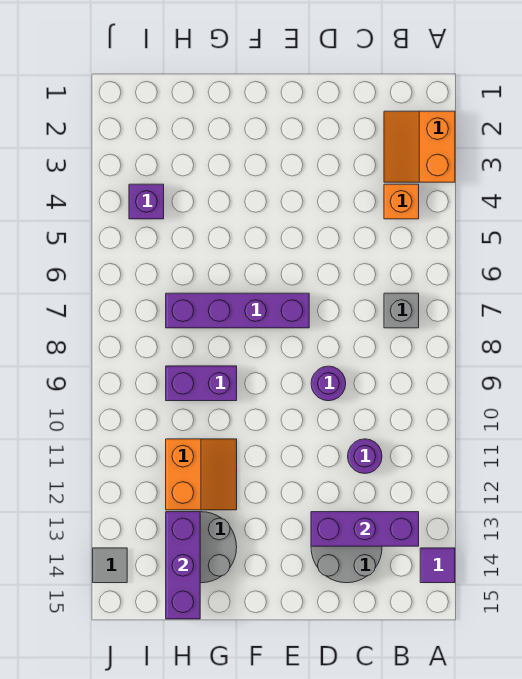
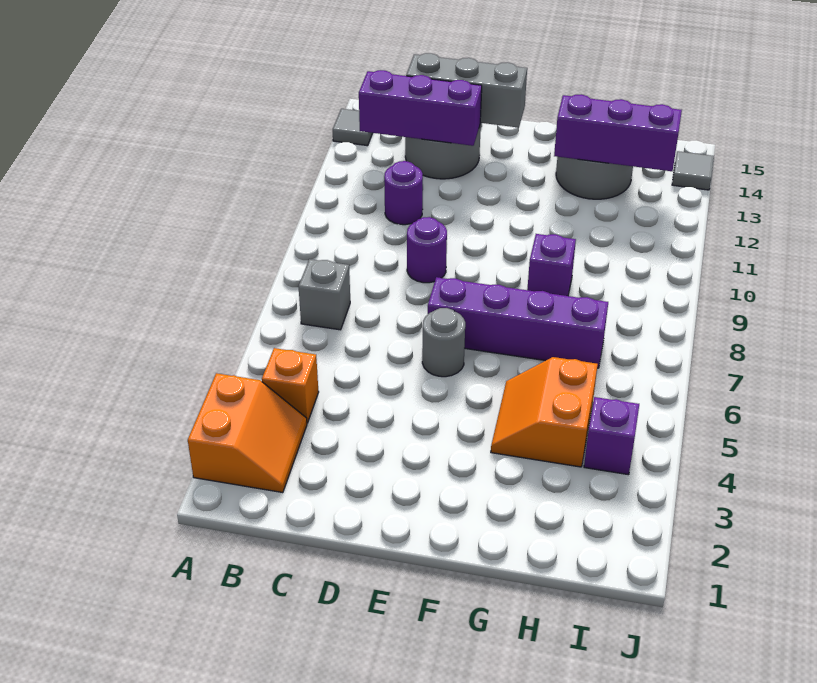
purple tile A14 level 1 -> grey tile A14 level 1
none -> grey brick C14:E14 level 2
none -> grey round brick E6 level 1
purple brick G9:H9 level 1 -> purple brick G9 level 1
orange slope G11:H12 level 1 top H -> orange slope G4:H5 level 1 top H
purple brick H13:H15 level 2 -> purple brick G13:I13 level 2

